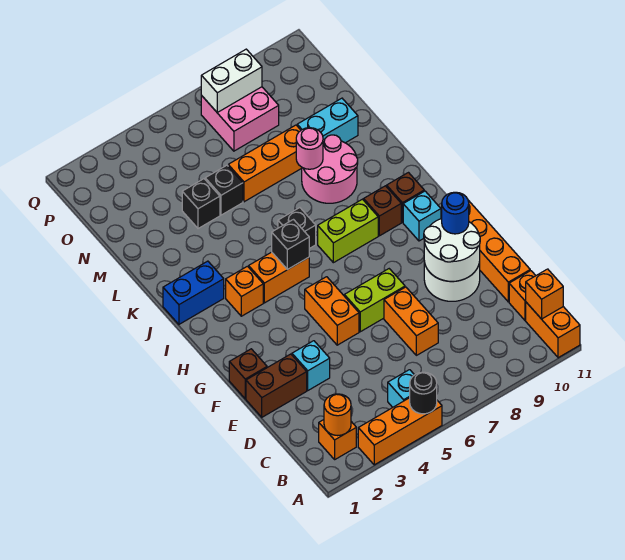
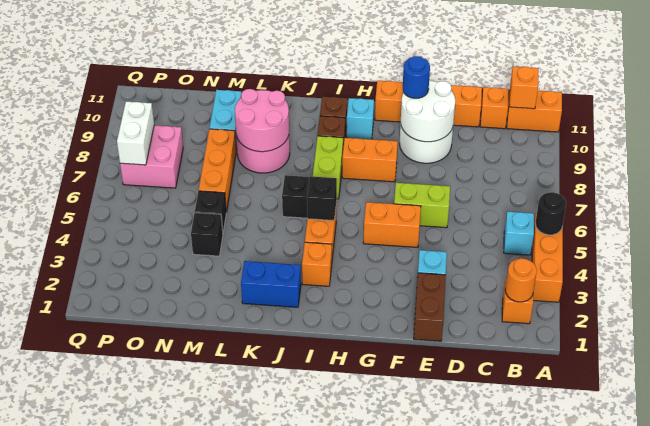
orange brick D7:E7 level 1 -> orange brick G8:H8 level 1
brown brick F1 level 1 -> none
lime brick F6:F7 level 1 -> lime brick E6:F6 level 1
blue brick J1:J2 level 1 -> blue brick J2:K2 level 1
pink round brick L8 level 2 -> pink round brick K8:L9 level 2

